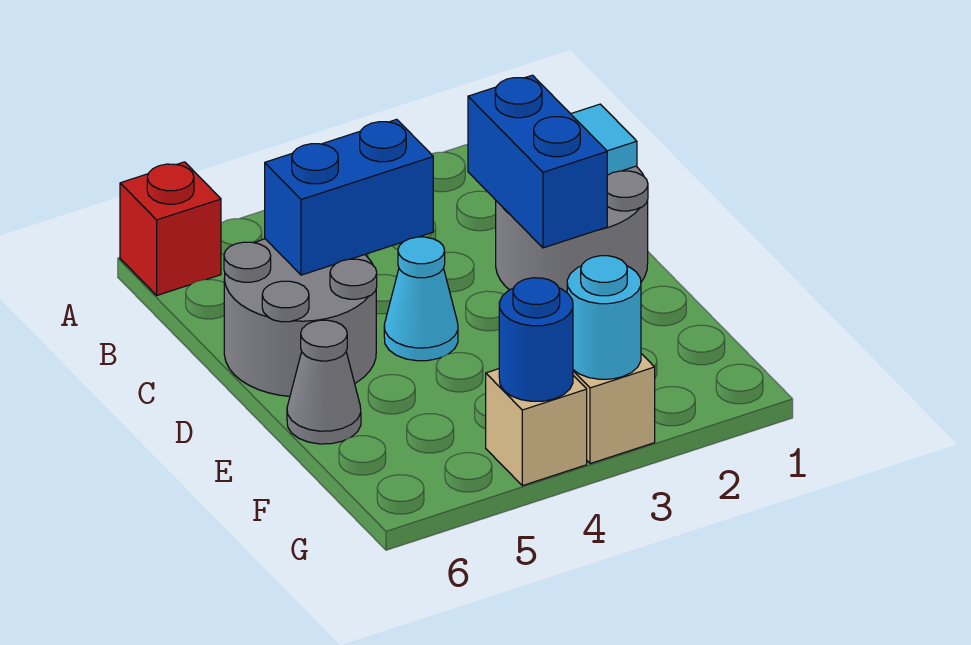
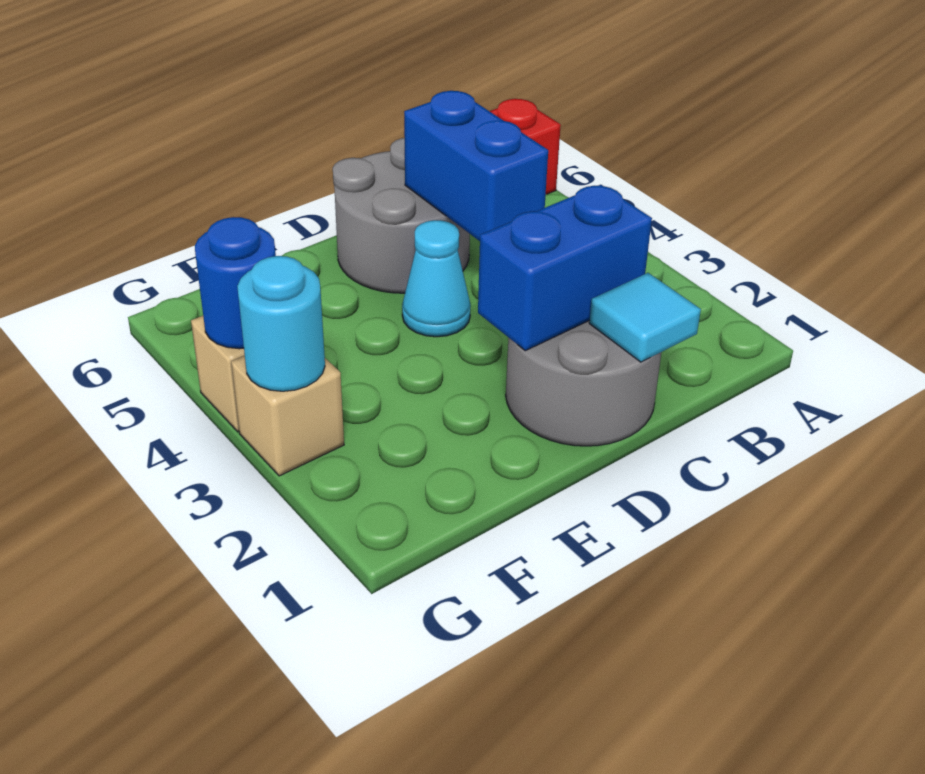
grey cone E6 level 1 -> none

